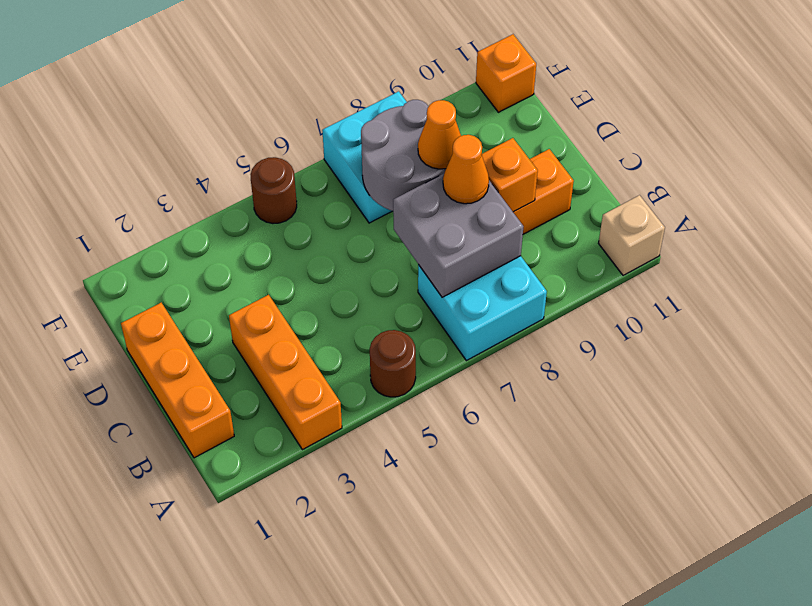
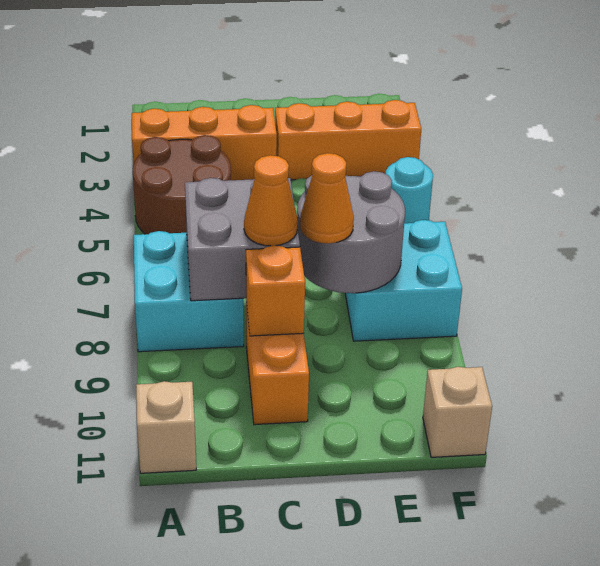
brown round brick A5 level 1 -> brown round brick A4:B5 level 1
orange brick B1:D1 level 1 -> orange brick D3:F3 level 1
brown round brick F5 level 1 -> cyan round brick F5 level 1
orange brick F11 level 1 -> tan brick F11 level 1

